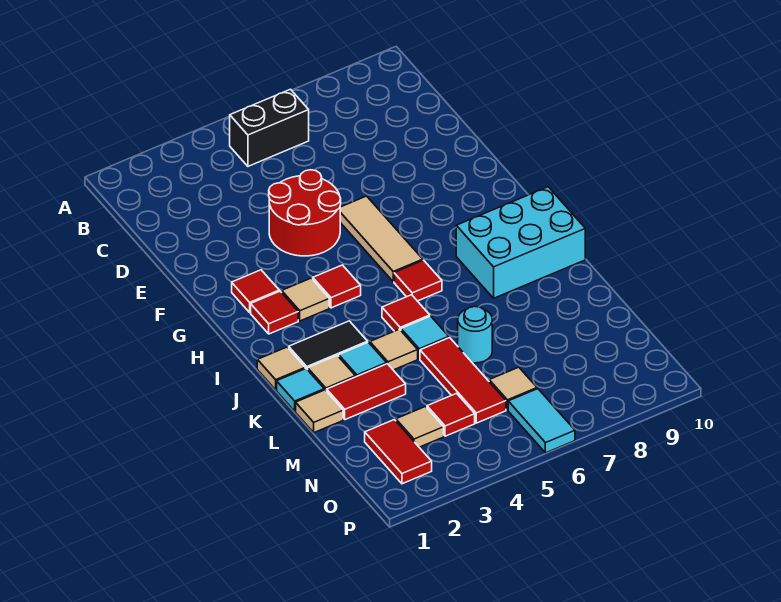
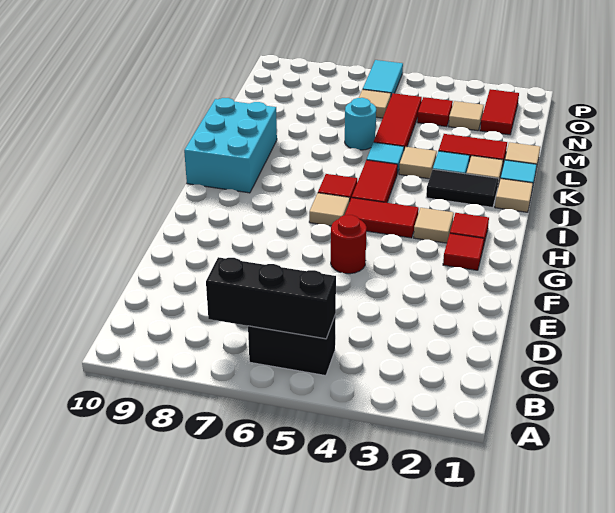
none -> black brick B5:B7 level 2
red round brick E4:F5 level 1 -> red round brick F5 level 1
tan tile F6:H6 level 1 -> tan tile H6 level 1
red tile H4 level 1 -> red tile H4:H5 level 1
cyan brick I8:J10 level 1 -> cyan brick I9:K10 level 1
red tile J5 level 1 -> red tile I5:J5 level 1

